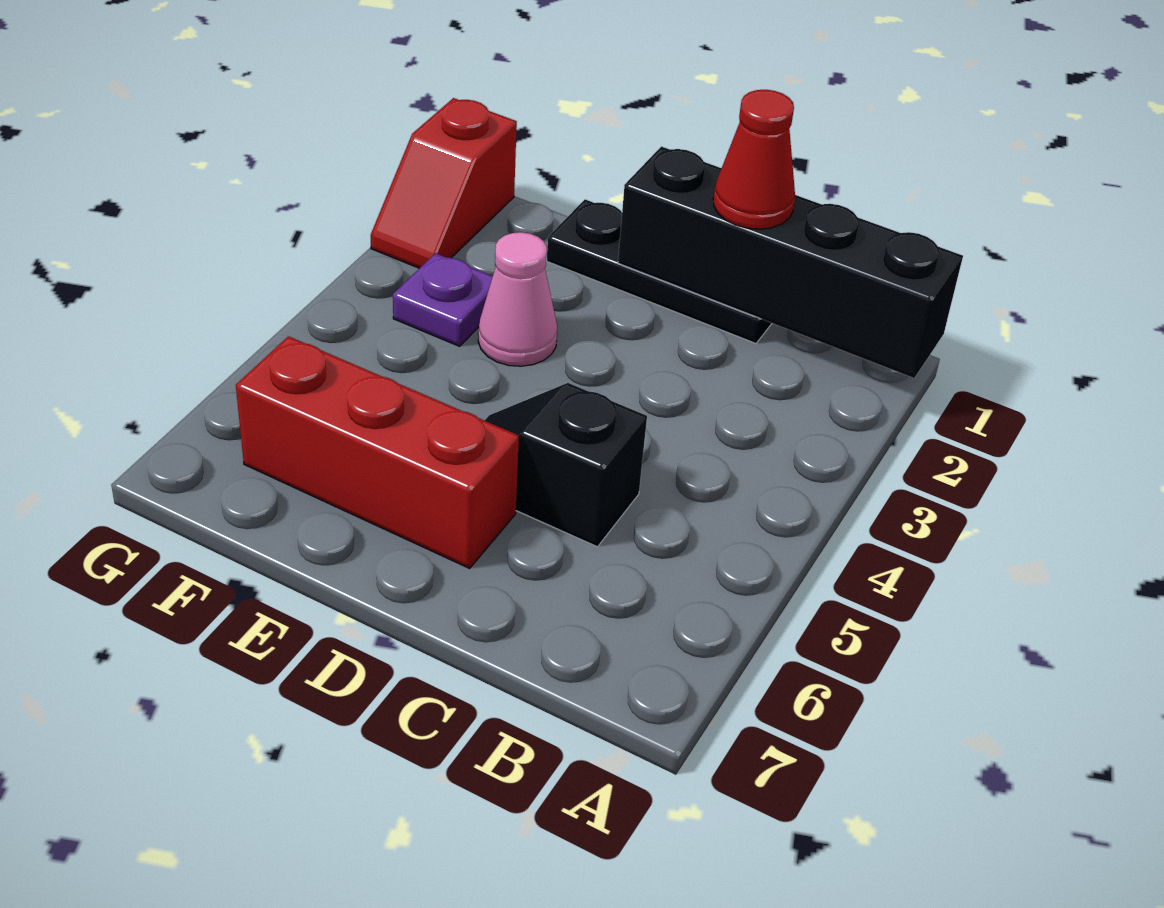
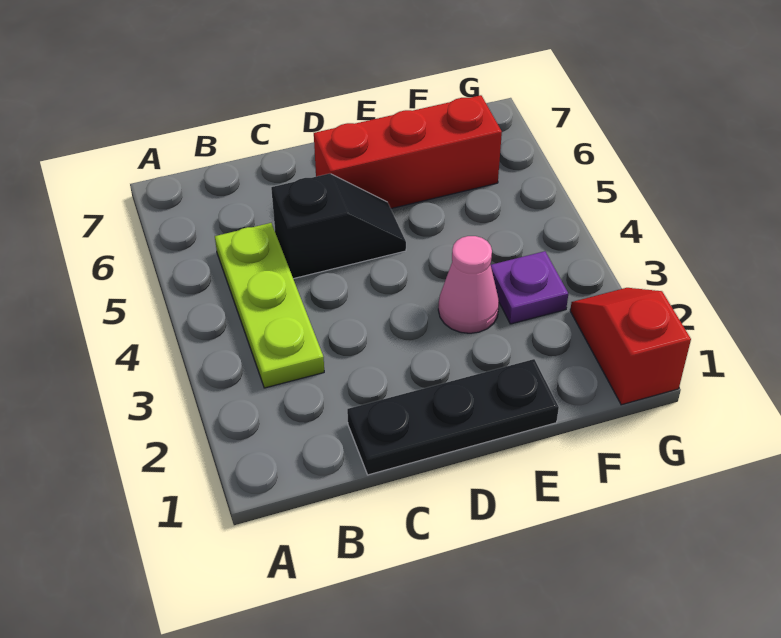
black brick A1:D1 level 2 -> none
none -> lime plate B3:B5 level 1
red cone C1 level 3 -> none

